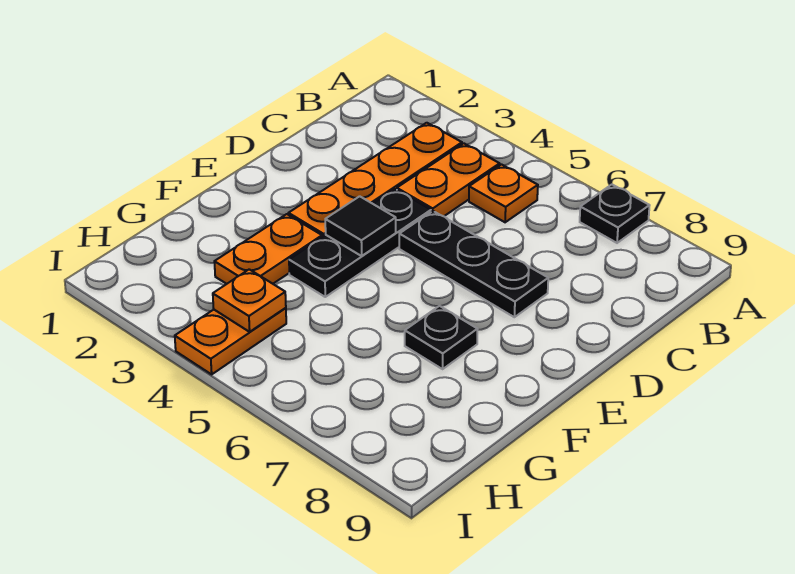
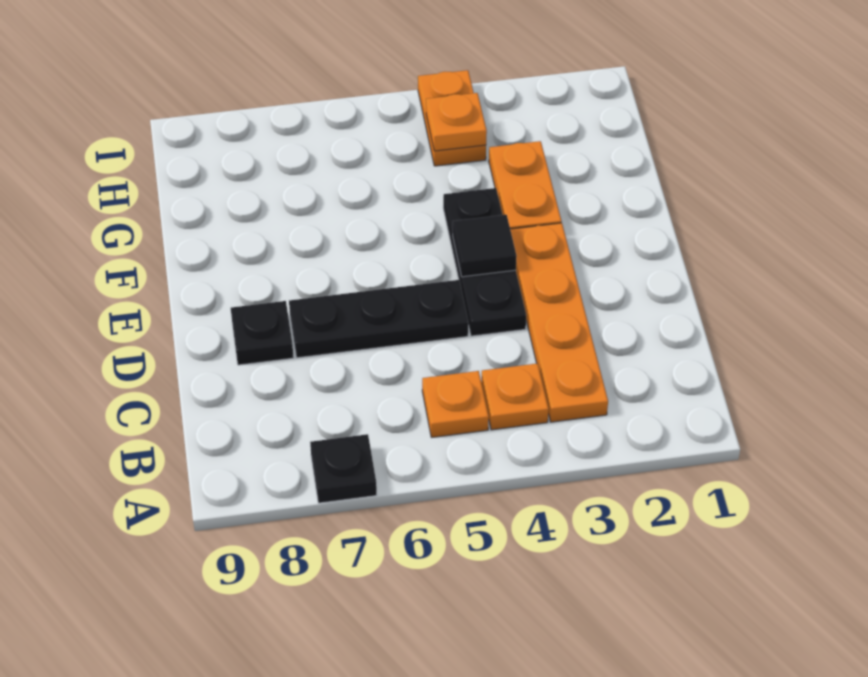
orange plate B4:C4 level 1 -> orange plate B4 level 1
black plate F7 level 1 -> black plate D8 level 1

